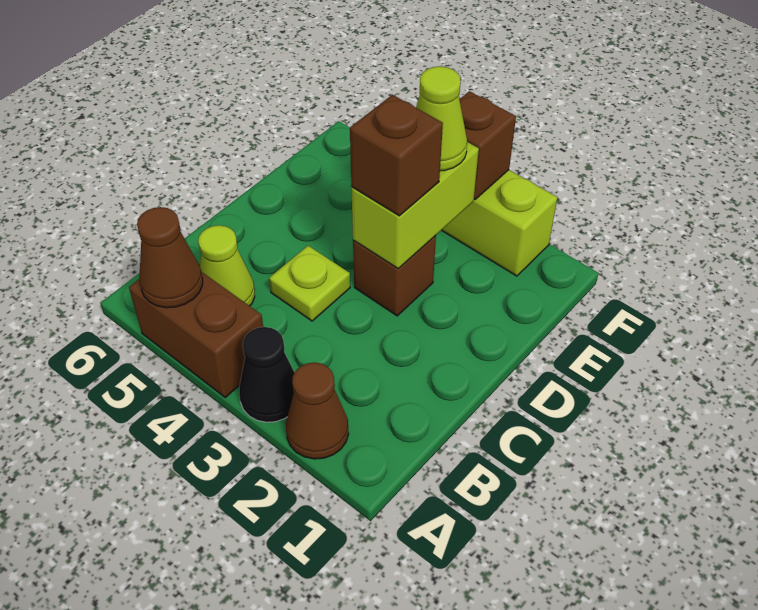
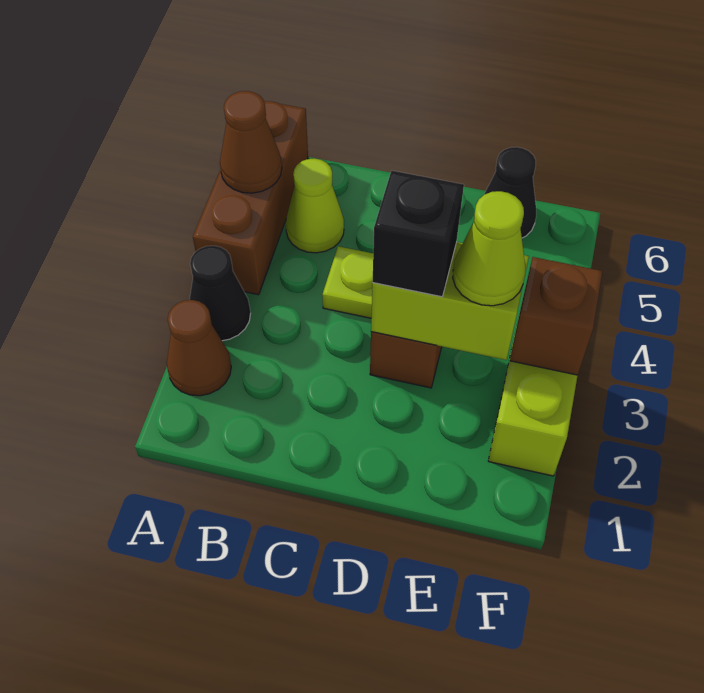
brown brick A4:A5 level 1 -> brown brick A4:A6 level 1
brown brick D3 level 3 -> black brick D3 level 3
none -> black cone E6 level 1

